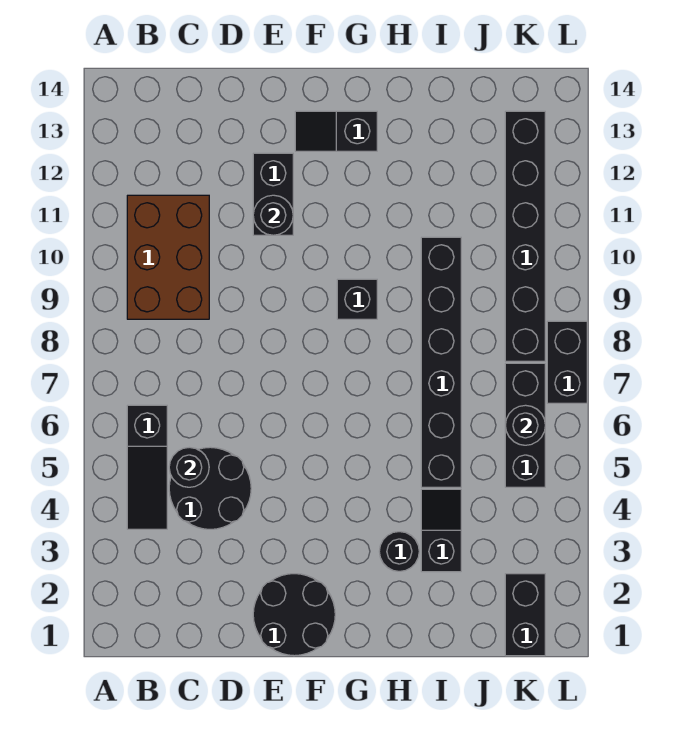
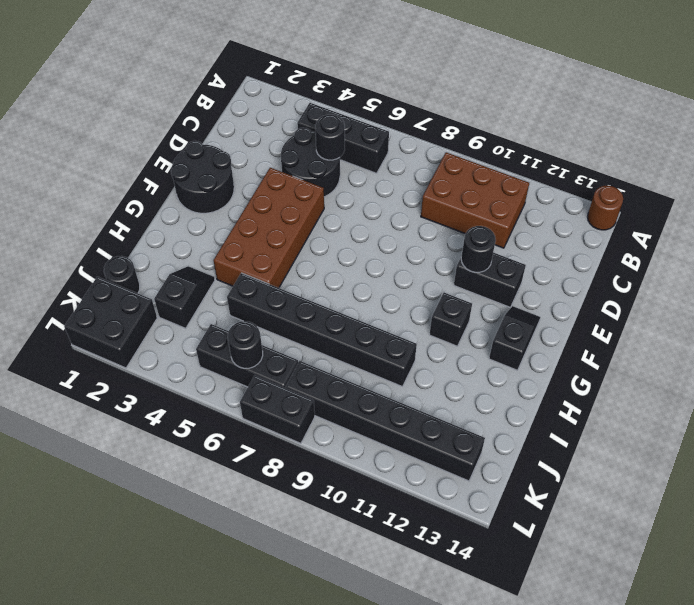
none -> brown round brick A14 level 1
black slope B4:B6 level 1 top 6 -> black brick B4:B6 level 1
none -> brown brick E4:H5 level 1
black brick G9 level 1 -> black brick G11 level 1
black round brick H3 level 1 -> black round brick J1 level 1
black slope I3:I4 level 1 top 3 -> black slope I3:J3 level 1 top J
black brick K1:K2 level 1 -> black brick K1:L2 level 1

